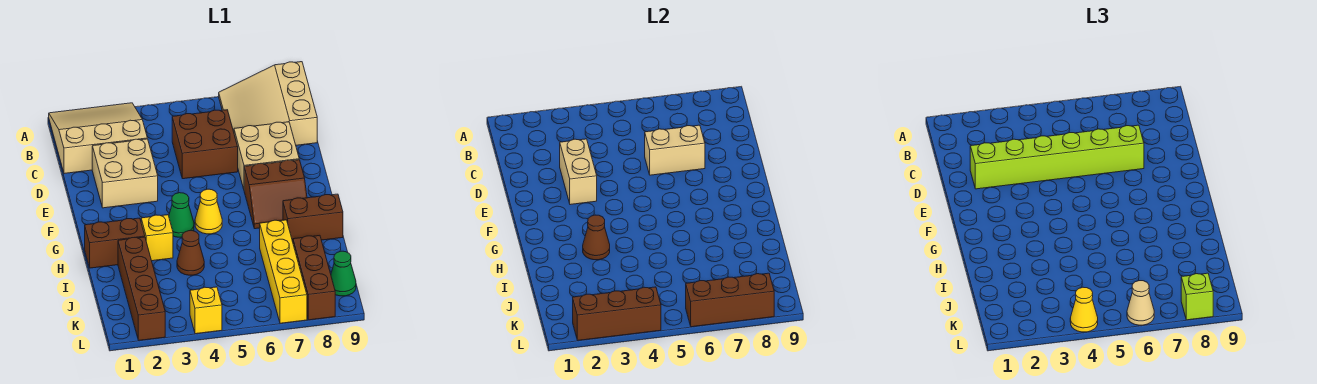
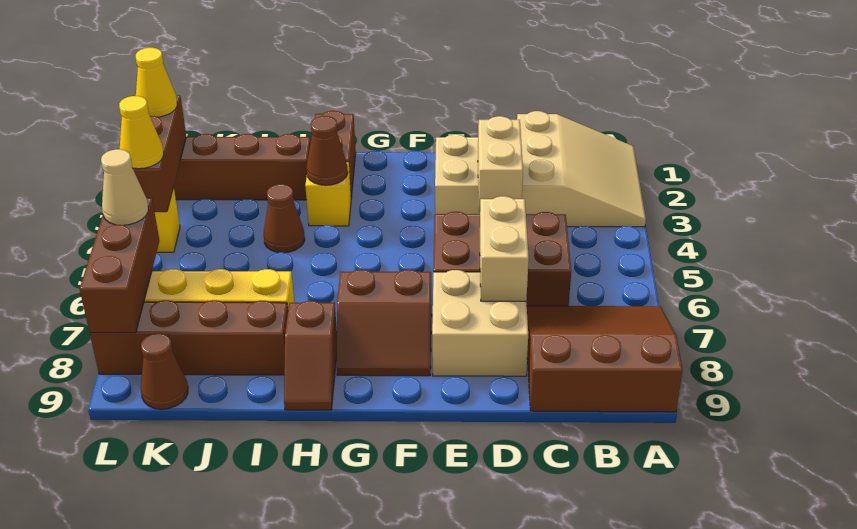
tan slope A7:C9 level 1 top 9 -> brown slope A7:C9 level 1 top 9
brown brick C5:D6 level 1 -> brown brick C5:E6 level 1
lime brick D2:D7 level 3 -> none
tan brick D3:E3 level 2 -> tan brick D3:D4 level 2
brown slope F7:G8 level 1 top F -> brown slope F7:G8 level 1 top 7
green cone G4 level 1 -> none
yellow cone G5 level 1 -> yellow cone L2 level 3
brown brick H8:H9 level 1 -> brown slope H8:H9 level 1 top 8
brown brick J8:L8 level 1 -> brown brick I8:L8 level 1
green cone K9 level 1 -> brown cone K9 level 1
lime brick L8 level 3 -> none

